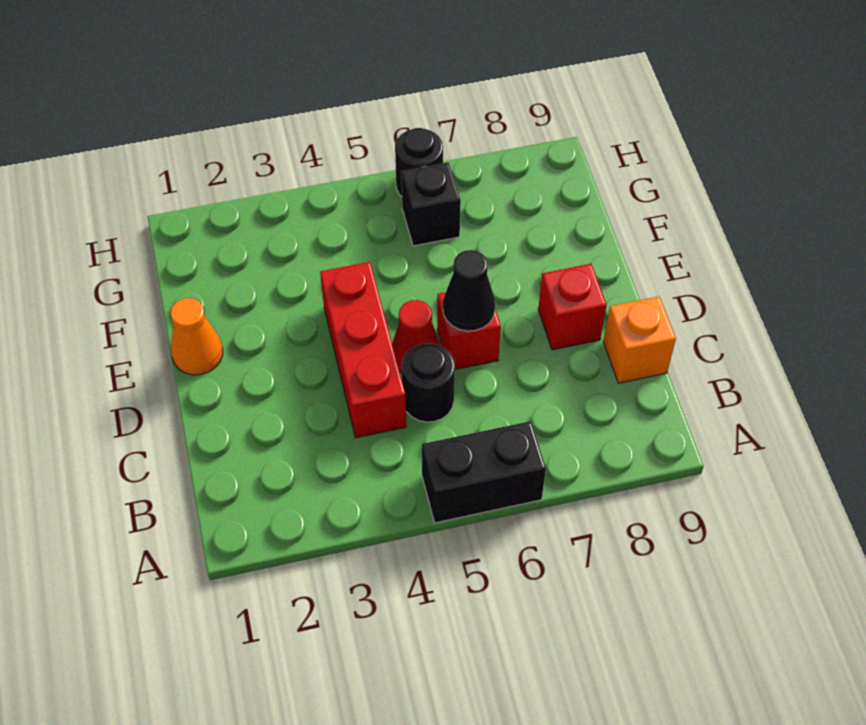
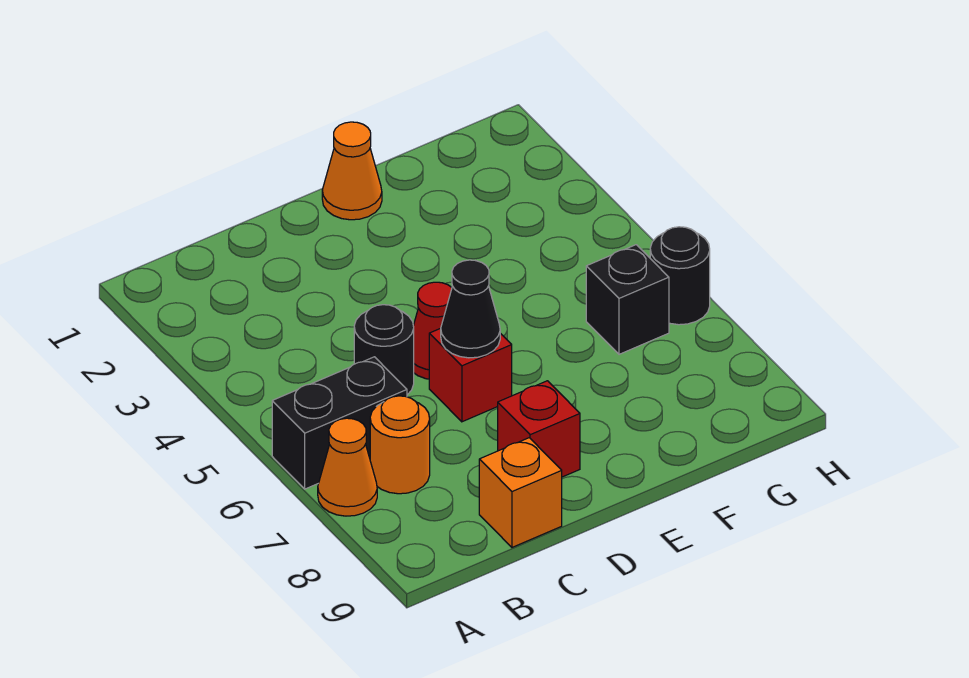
black brick A5:A6 level 1 -> black brick A6:B6 level 1
none -> orange cone A7 level 1
none -> orange round brick B7 level 1
red brick C4:E4 level 1 -> none

